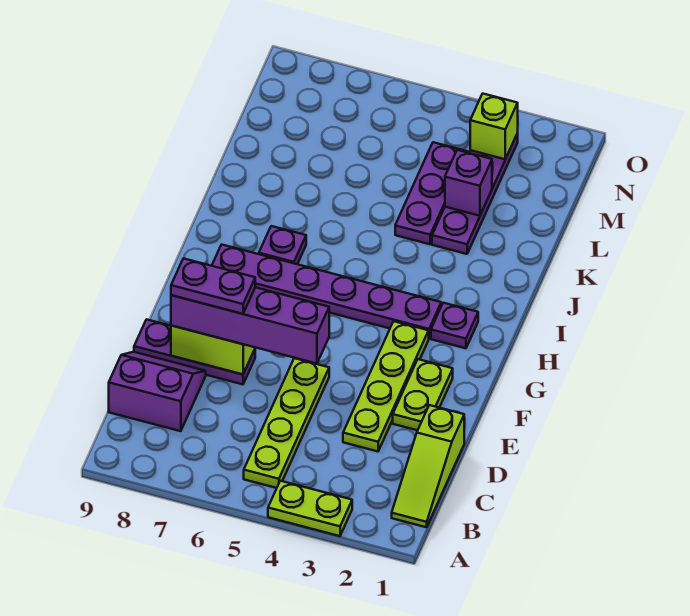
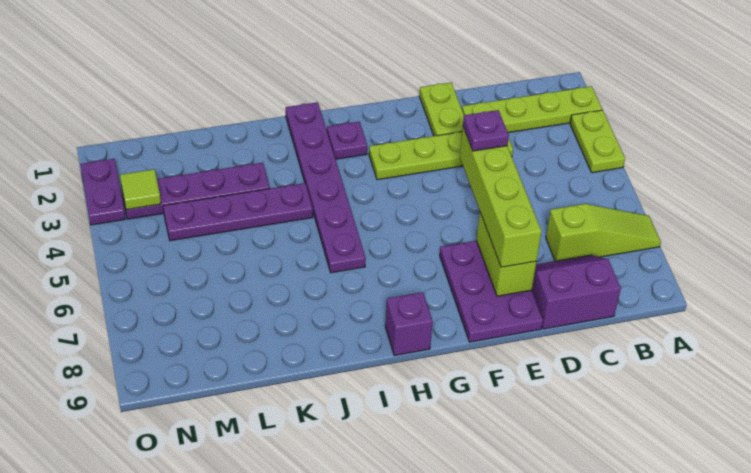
lime slope B1:D1 level 1 top D -> lime slope A7:C7 level 1 top C
lime plate B5:E5 level 1 -> lime plate A2:D2 level 1
purple slope C8:D9 level 1 top C -> purple slope C8:D9 level 1 top 9
lime plate E2:F2 level 1 -> lime plate E1:E2 level 1
purple brick E5:E8 level 3 -> lime brick E5:E8 level 3
purple plate E7:E9 level 1 -> purple plate E7:F9 level 1
purple plate E7:E8 level 4 -> purple plate O2:O3 level 1
purple plate H3:H8 level 1 -> purple plate I1:I6 level 1
purple plate I7 level 1 -> purple plate E5 level 4
purple plate K4:M4 level 1 -> purple plate J4:M4 level 1
purple brick L3 level 2 -> purple brick H9 level 1
lime brick N3 level 2 -> lime tile N3 level 2

